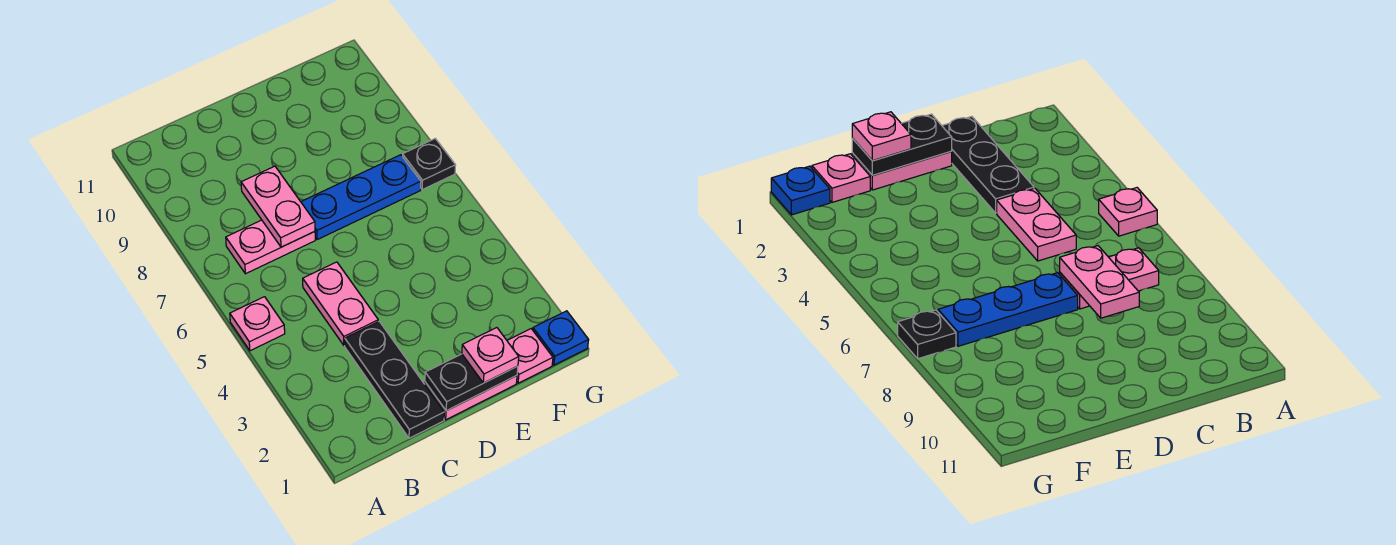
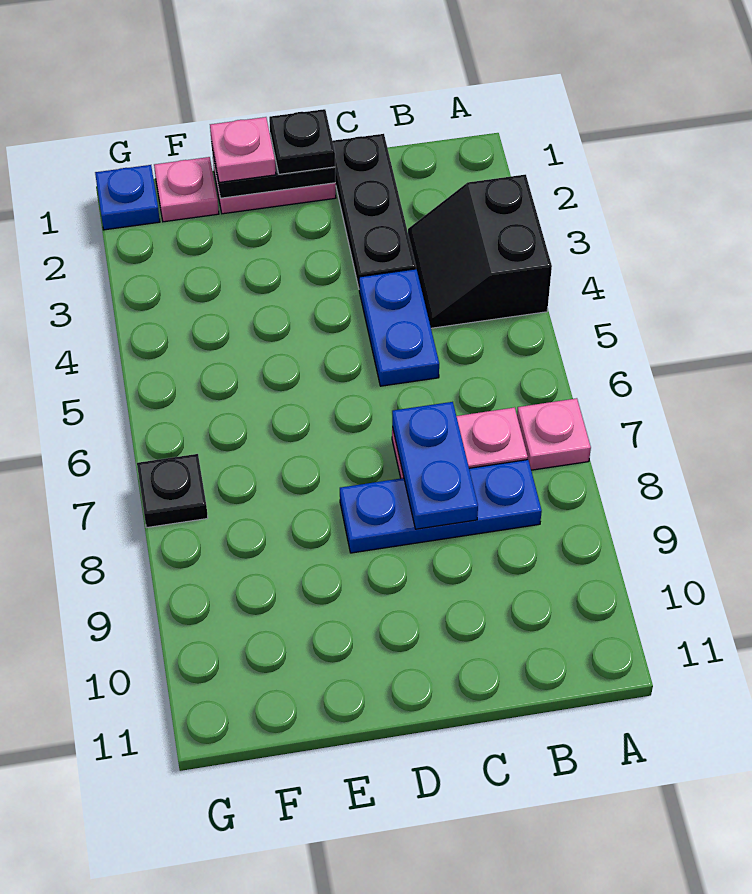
none -> black slope A3:B4 level 1 top A
pink plate A5 level 1 -> pink plate A7 level 1
pink plate C4:C5 level 1 -> blue plate C4:C5 level 1
pink plate C7:C8 level 2 -> blue plate C7:C8 level 2
none -> black plate D1 level 3
blue plate D7:F7 level 1 -> blue plate B8:D8 level 1

